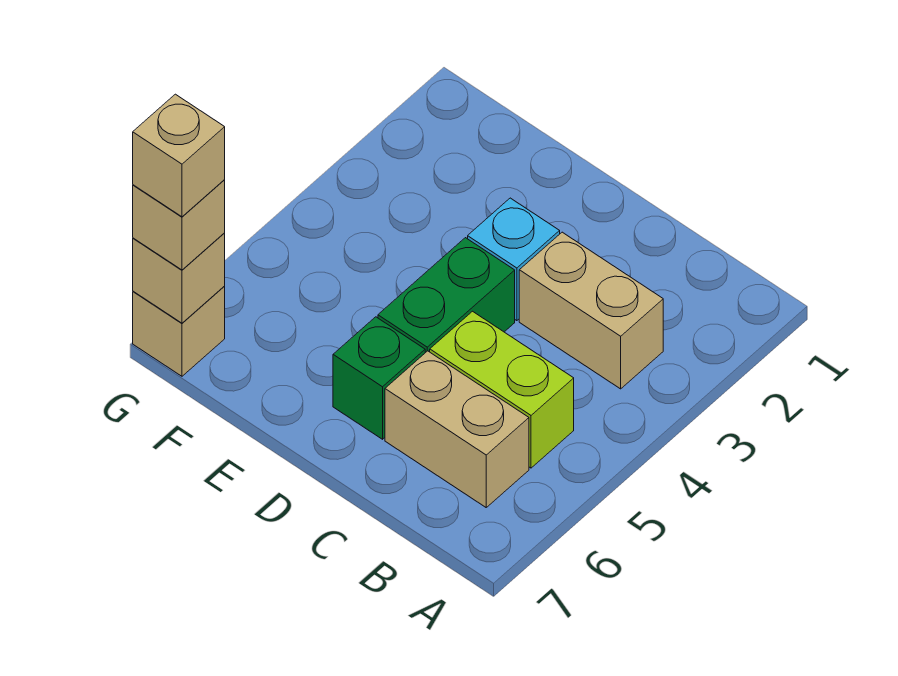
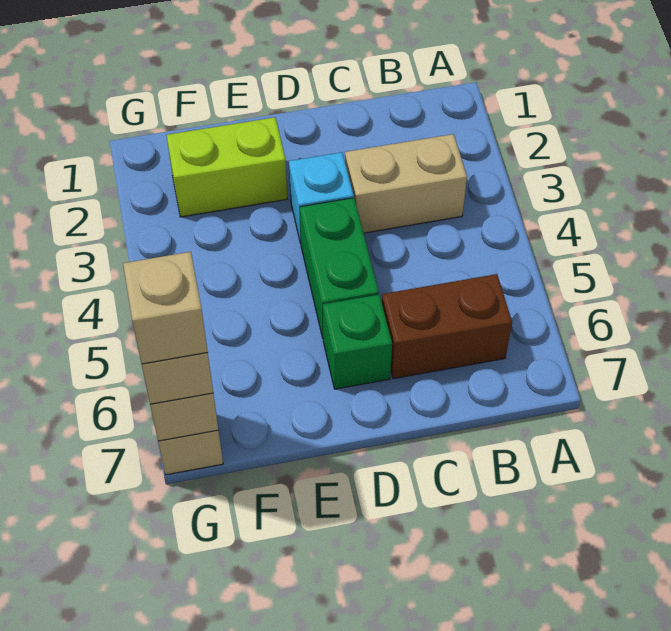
lime brick B5:C5 level 1 -> lime brick E2:F2 level 1
tan brick B6:C6 level 1 -> brown brick B6:C6 level 1

